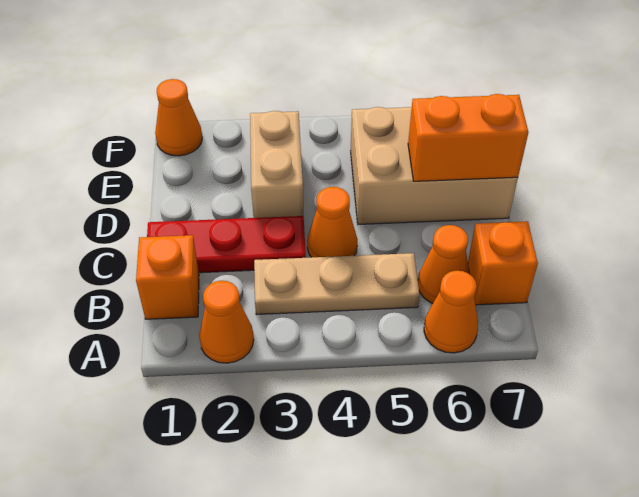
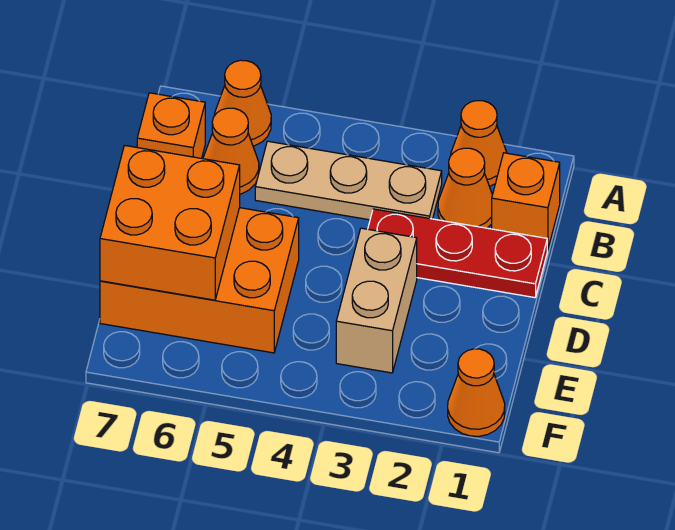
orange cone C4 level 1 -> orange cone B2 level 1
tan brick D5:E7 level 1 -> orange brick D5:E7 level 1
orange brick D6:D7 level 2 -> orange brick D6:E7 level 2

